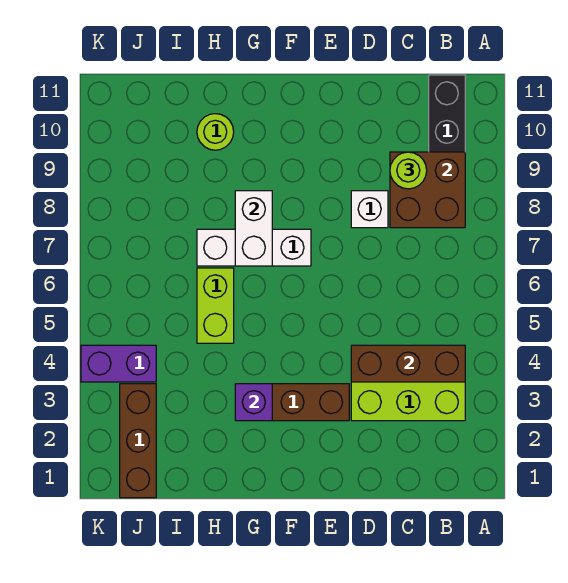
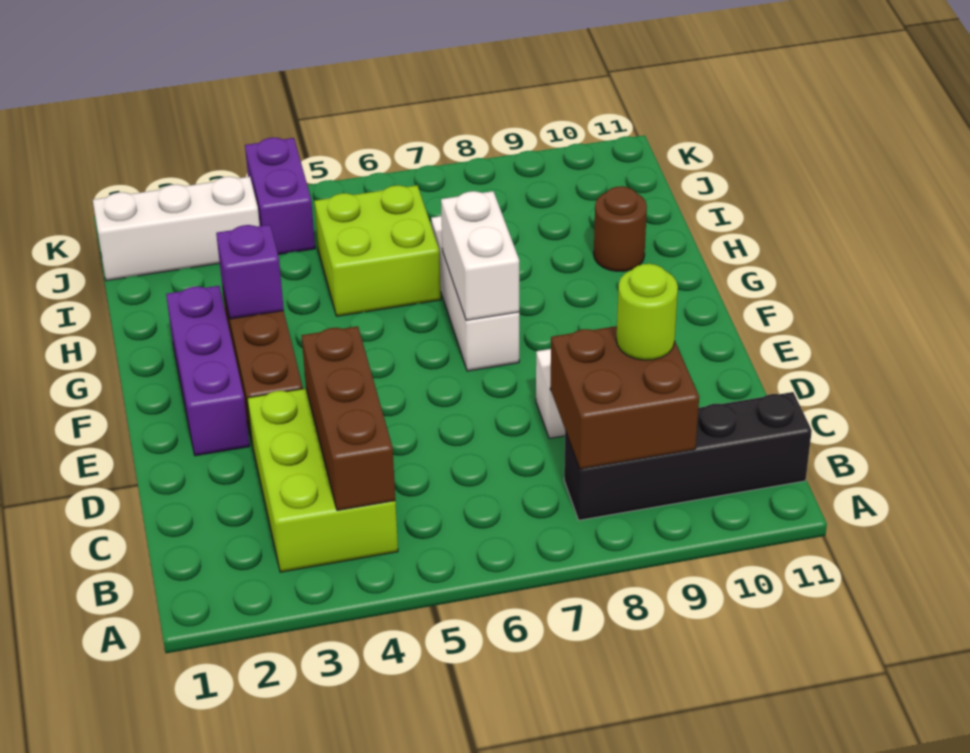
none -> purple brick E2:G2 level 1
white brick G7:G8 level 2 -> white brick F7:G7 level 2
lime brick H5:H6 level 1 -> lime brick H5:I6 level 1
lime round brick H10 level 1 -> brown round brick H10 level 1
brown brick J1:J3 level 1 -> white brick J1:J3 level 1

